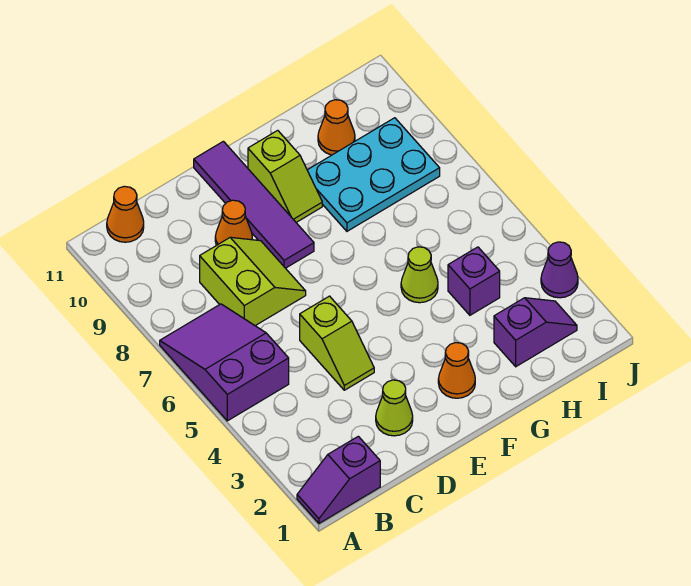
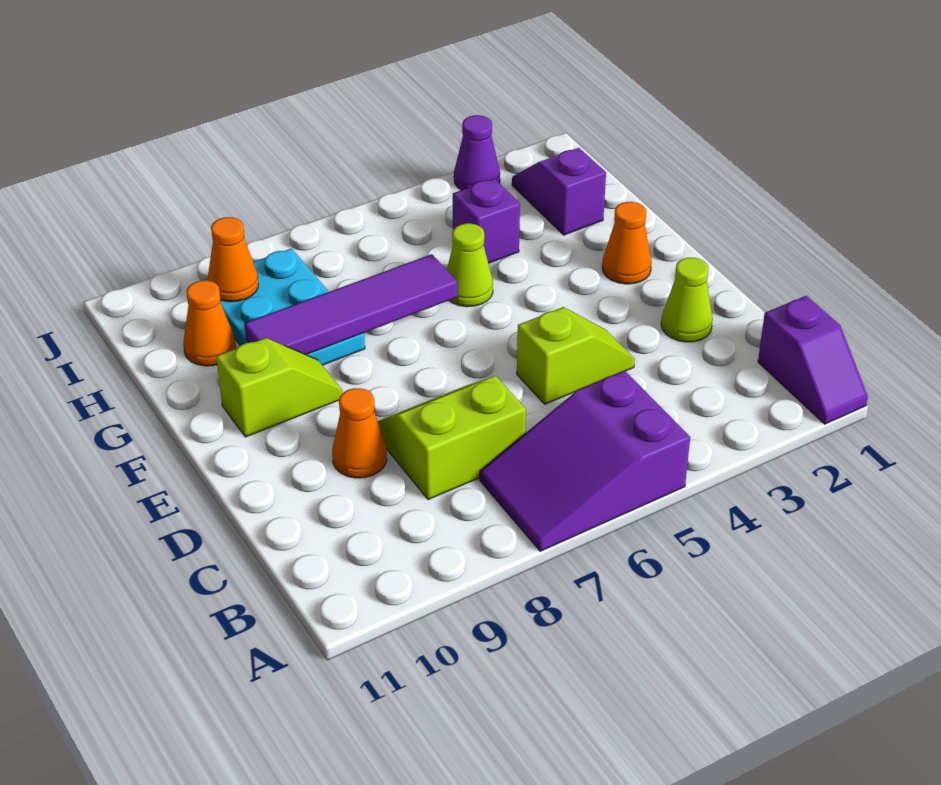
orange cone B11 level 1 -> orange cone I9 level 2
purple tile E8:E11 level 1 -> purple tile G6:G9 level 2

